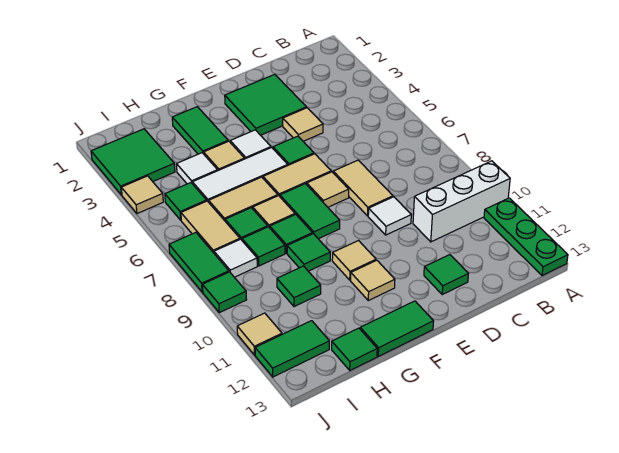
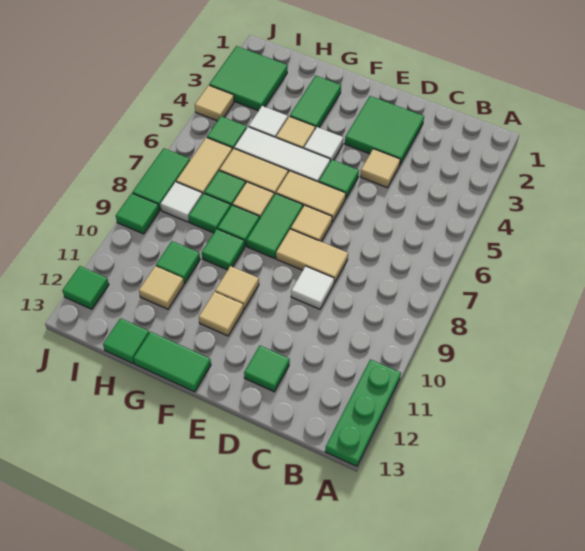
white brick A10:C10 level 1 -> none
tan tile D7:D8 level 1 -> tan tile D8:E8 level 1
green tile I12:J12 level 1 -> green tile J12 level 1
tan tile J11 level 1 -> tan tile H11 level 1

